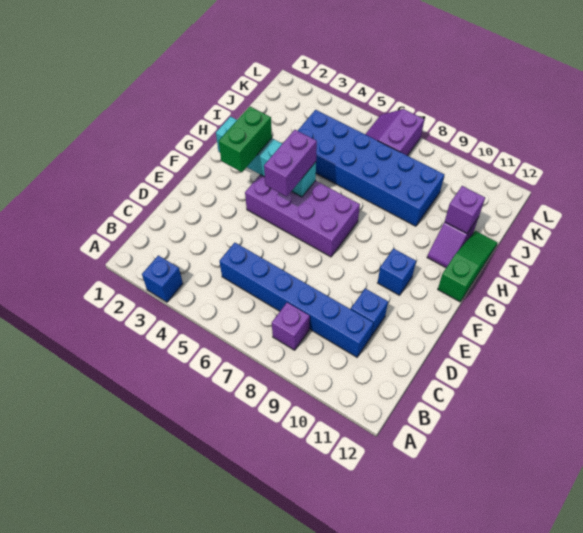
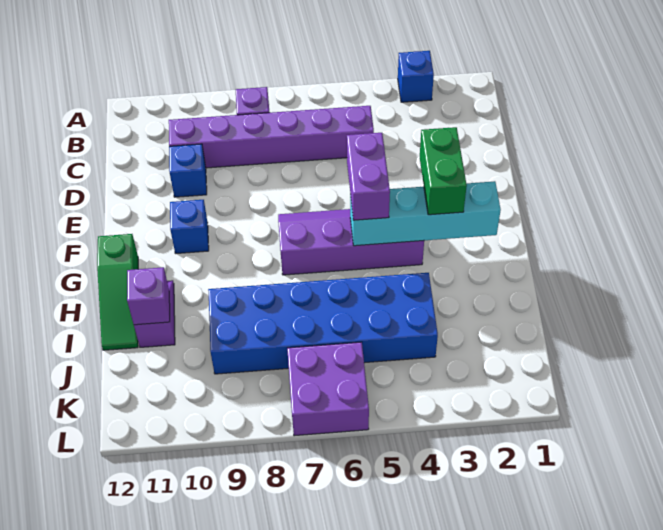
blue brick C5:C10 level 1 -> purple brick C5:C10 level 1
purple brick F4:G7 level 1 -> purple slope F4:G7 level 1 top G
purple slope K6:L7 level 1 top 7 -> purple brick K6:L7 level 1

